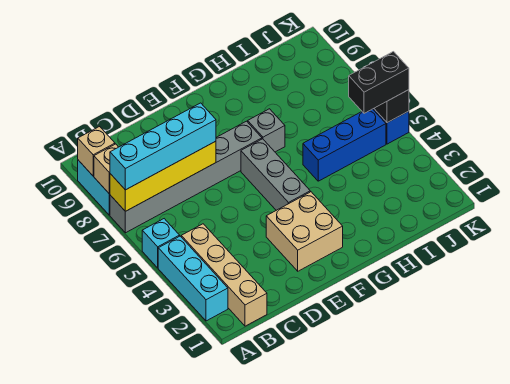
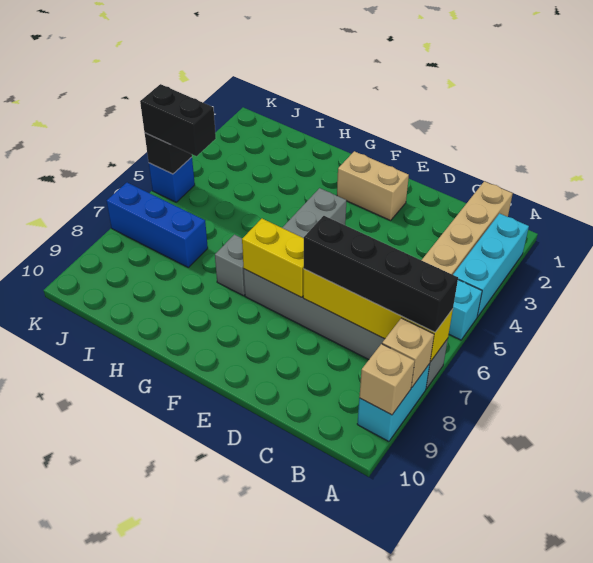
cyan brick A7:D7 level 3 -> black brick A7:D7 level 3
tan brick E2:F3 level 1 -> tan brick E2:F2 level 1
none -> yellow brick E7:F7 level 2
blue brick H5:J5 level 1 -> blue brick I7:K7 level 1

